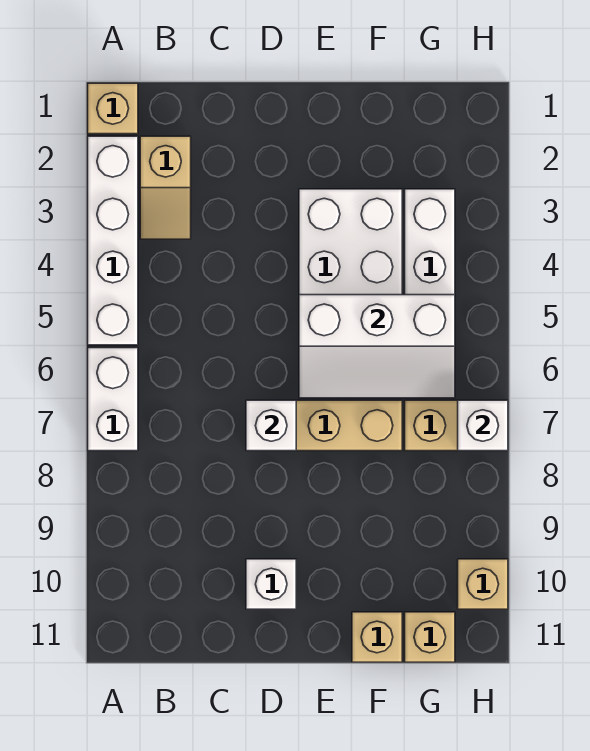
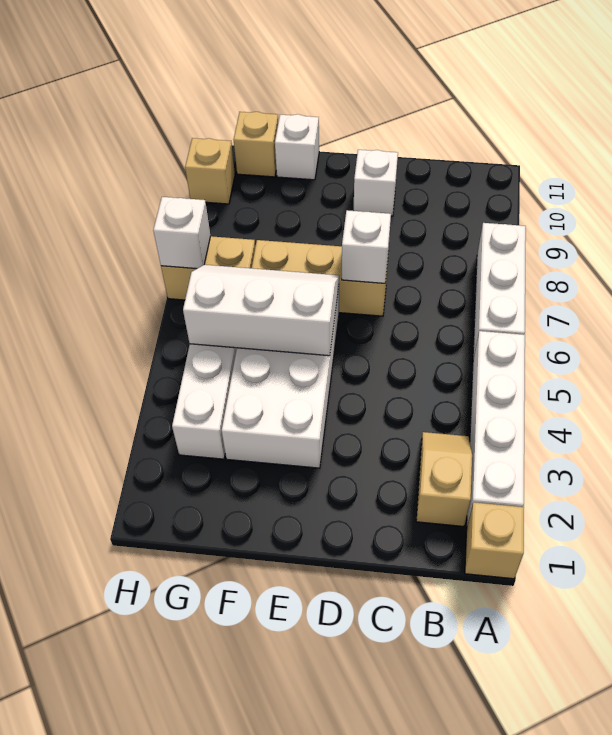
white brick A6:A7 level 1 -> white brick A6:A8 level 1
tan brick F11 level 1 -> white brick F11 level 1

